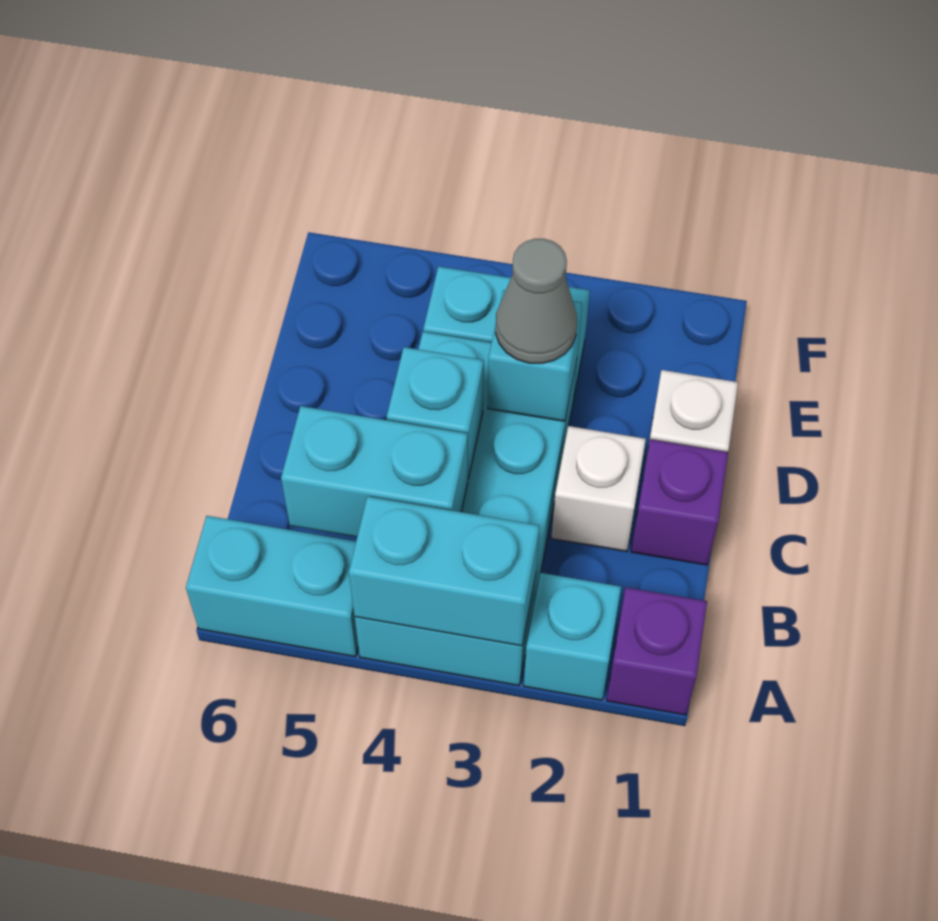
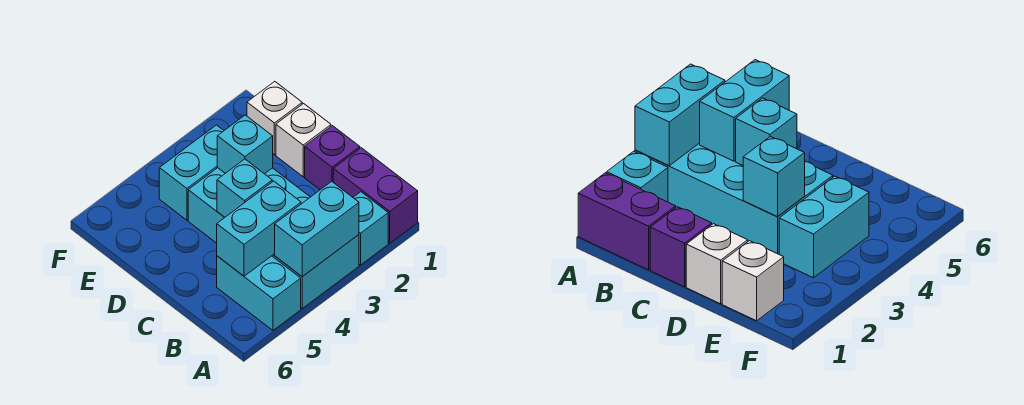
purple brick A1 level 1 -> purple brick A1:B1 level 1
cyan brick A5:A6 level 1 -> cyan brick A5:B5 level 1
white brick C2 level 1 -> white brick E1 level 1
grey cone D3 level 3 -> none

